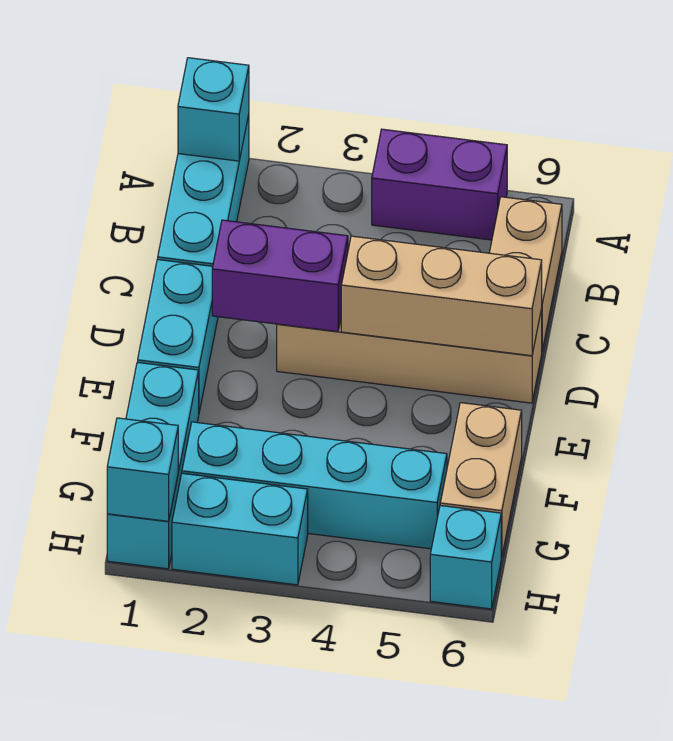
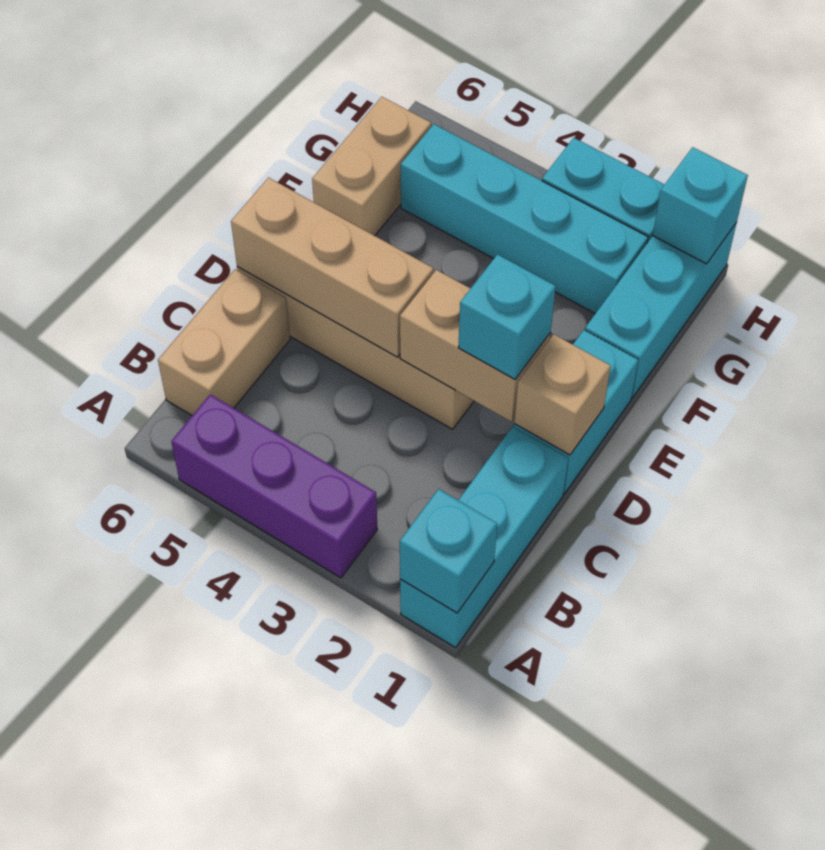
purple brick A4:A5 level 1 -> purple brick A3:A5 level 1
none -> tan brick D1 level 2
purple brick D2:D3 level 2 -> tan brick D2:D3 level 2
cyan brick H6 level 1 -> cyan brick D2 level 3

